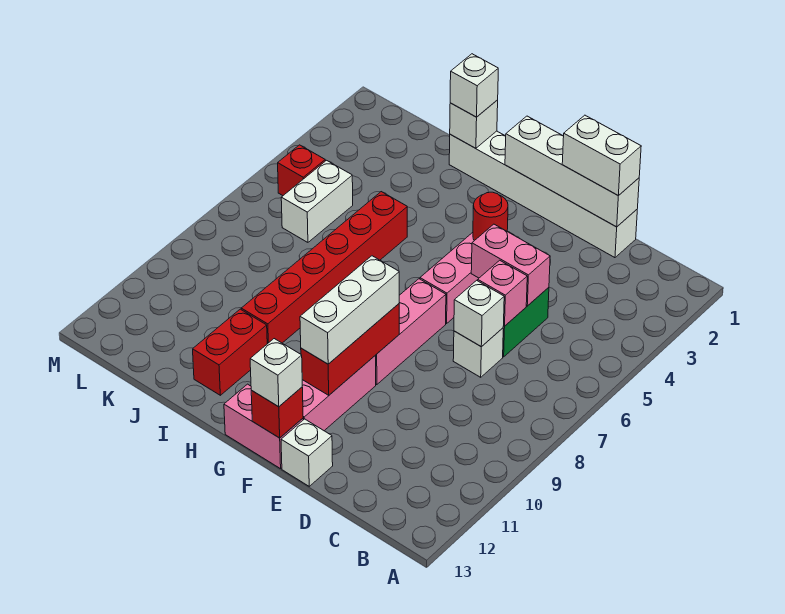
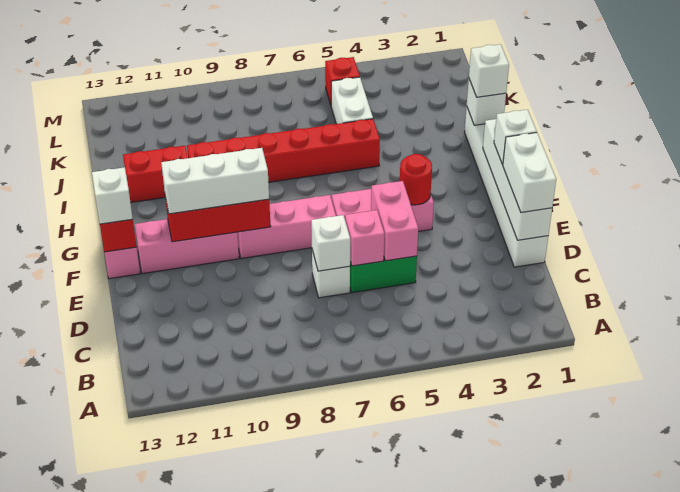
white brick E13 level 1 -> white brick F1 level 3
white brick K5:K6 level 1 -> white brick J5:K5 level 1

